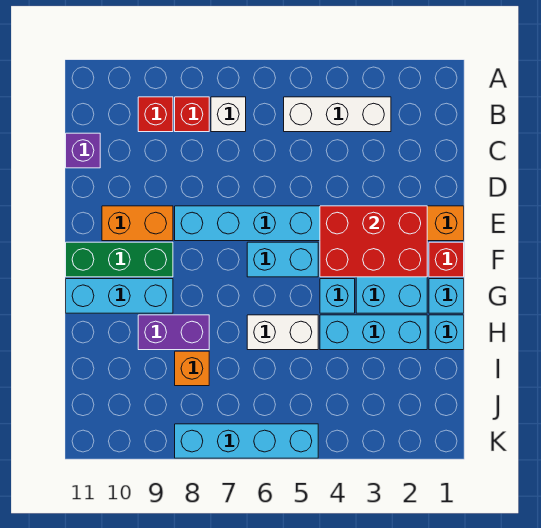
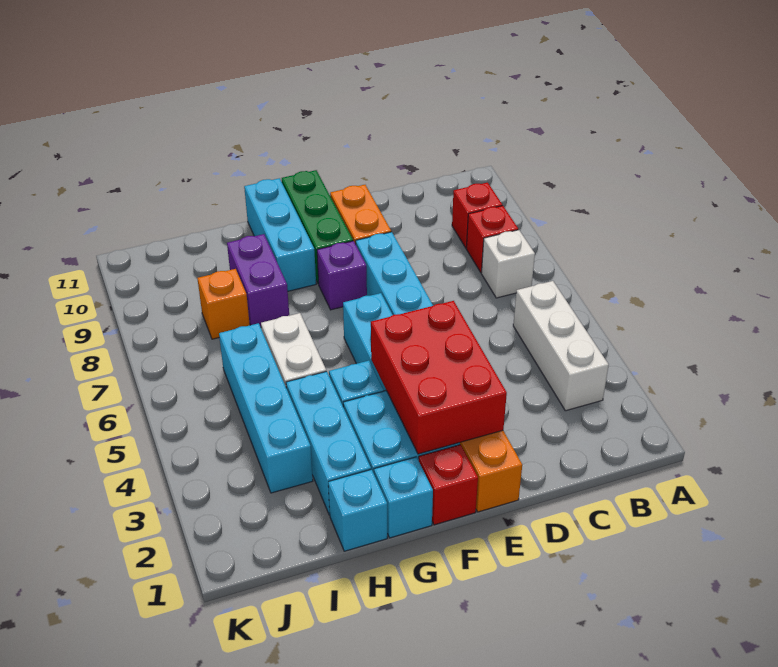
purple brick C11 level 1 -> purple brick F8 level 1
cyan brick K5:K8 level 1 -> cyan brick I3:I6 level 1

